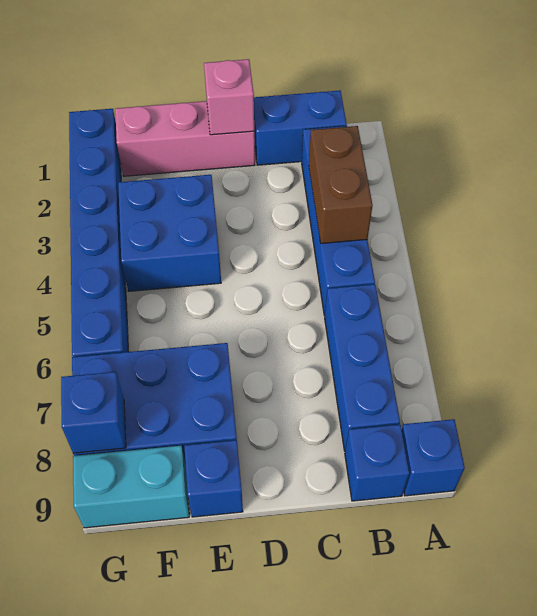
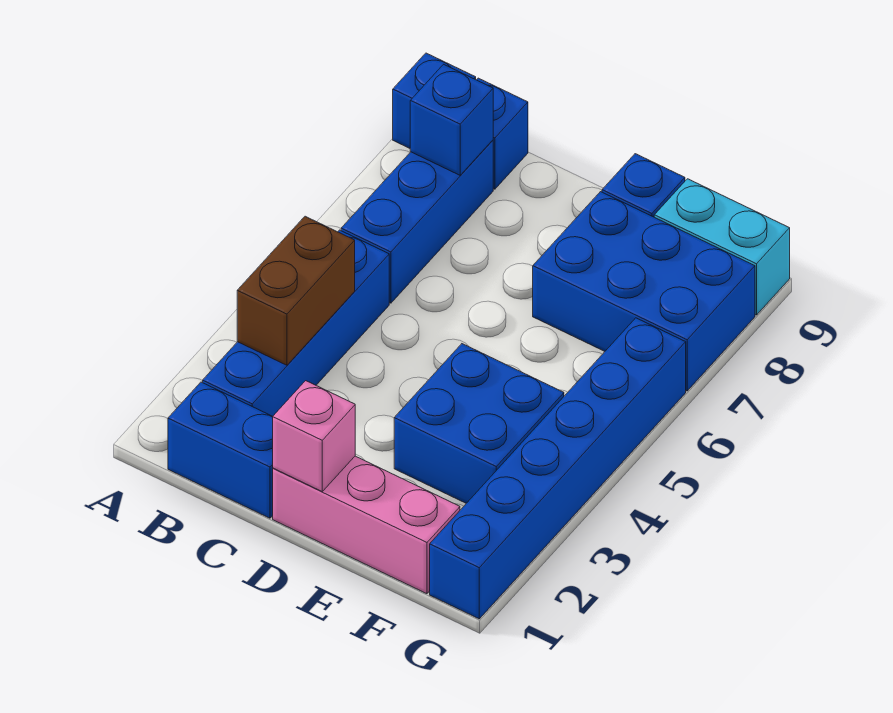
blue brick G8 level 2 -> blue brick B8 level 2

